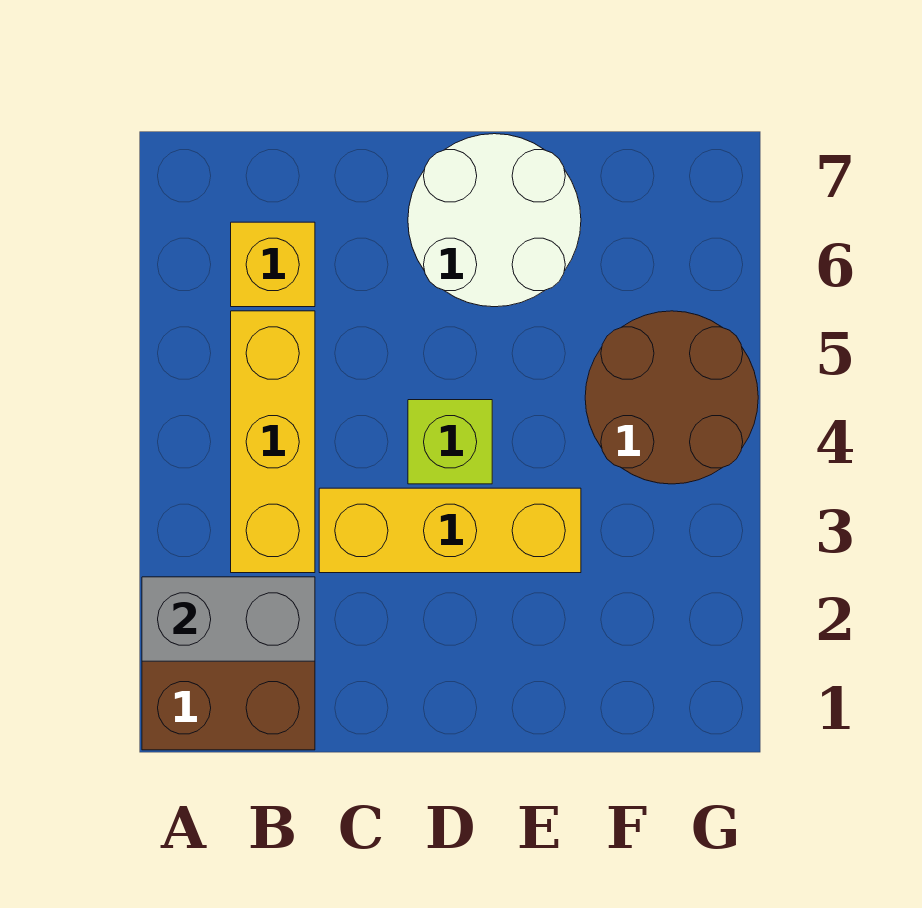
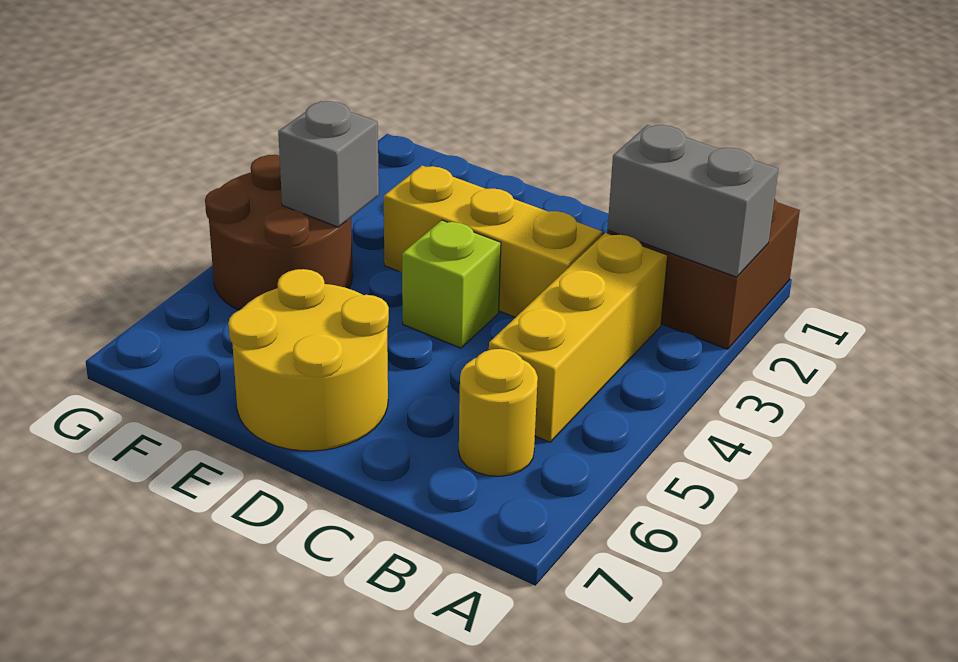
yellow brick B6 level 1 -> yellow round brick B6 level 1
white round brick D6:E7 level 1 -> yellow round brick D6:E7 level 1
none -> grey brick F4 level 2

